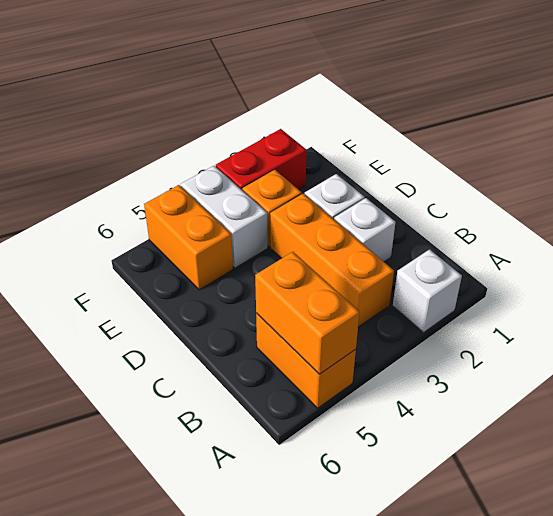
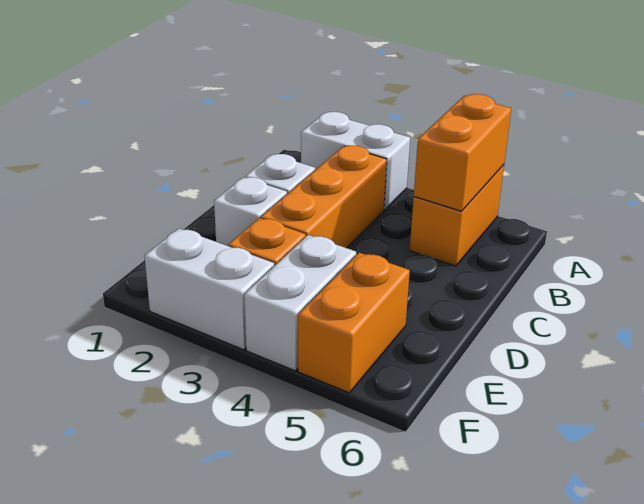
white brick A2 level 1 -> white brick A2:A3 level 1
red brick F2:F3 level 1 -> white brick F2:F3 level 1

